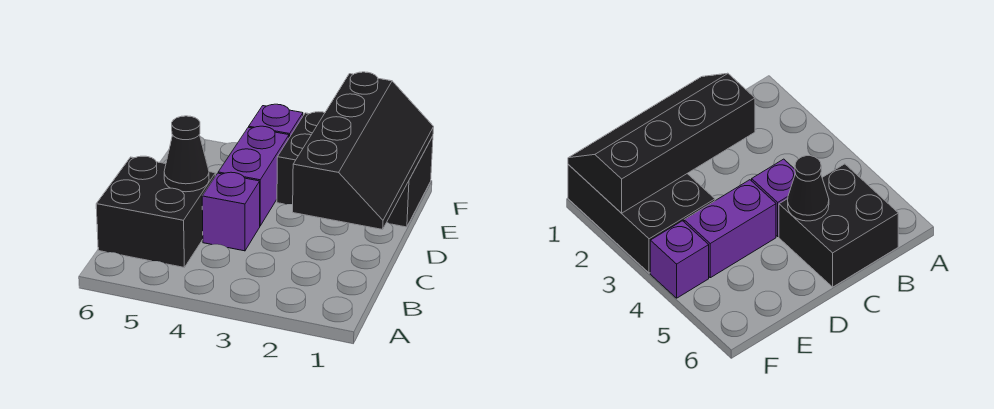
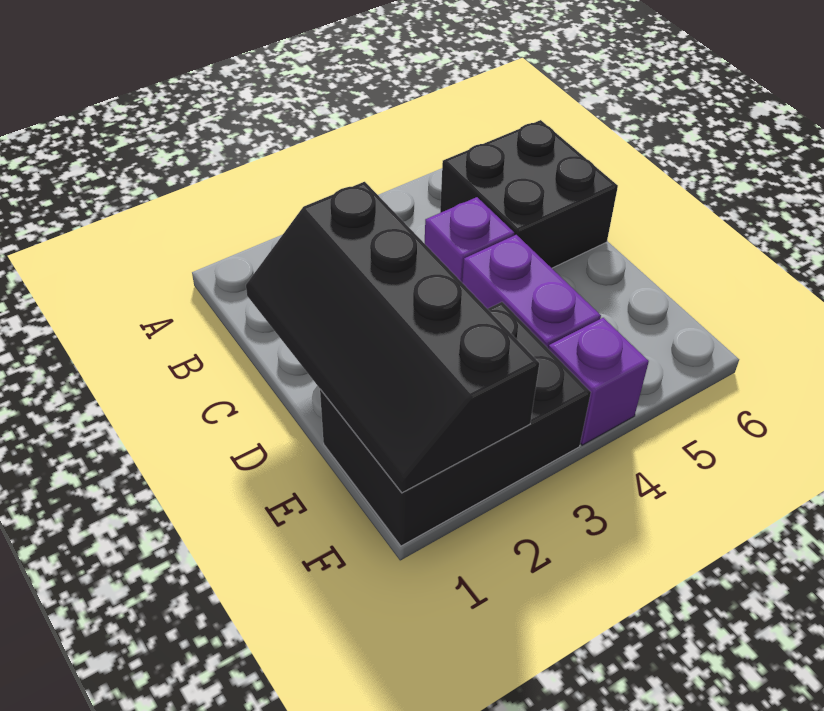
black cone C5 level 2 -> none

